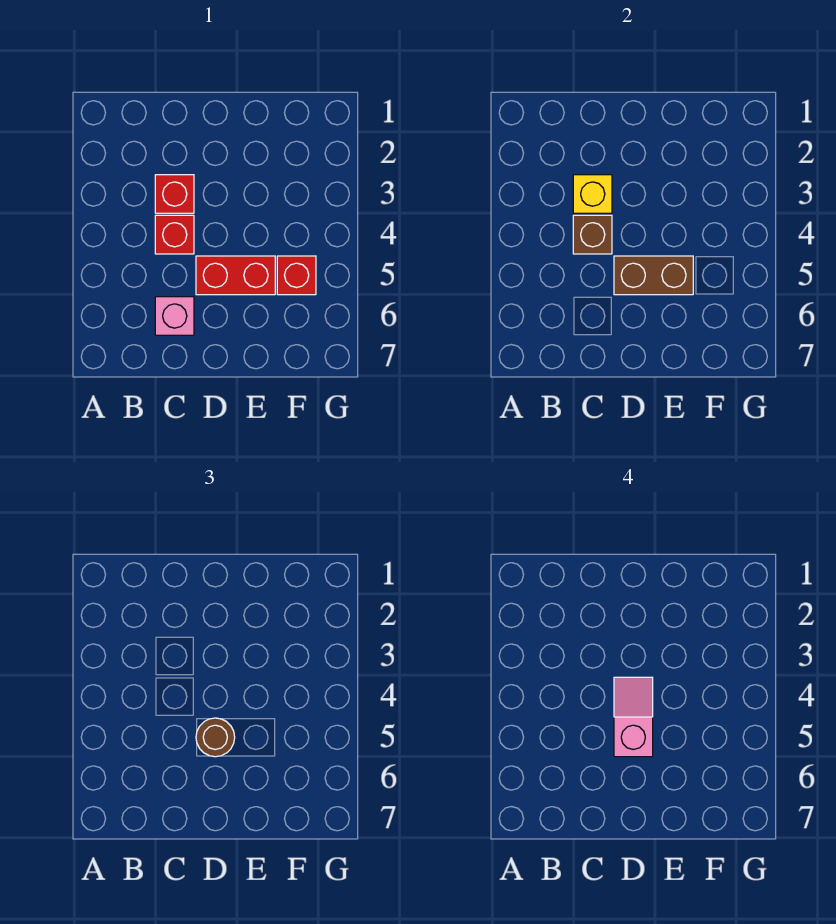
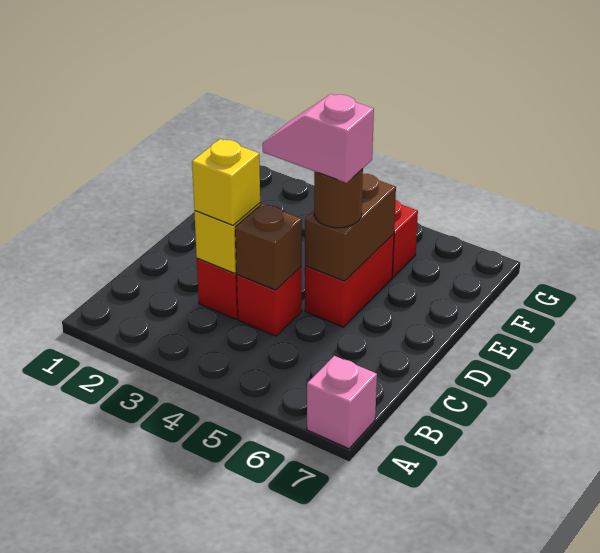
none -> yellow brick C3 level 3
pink brick C6 level 1 -> pink brick A7 level 1

